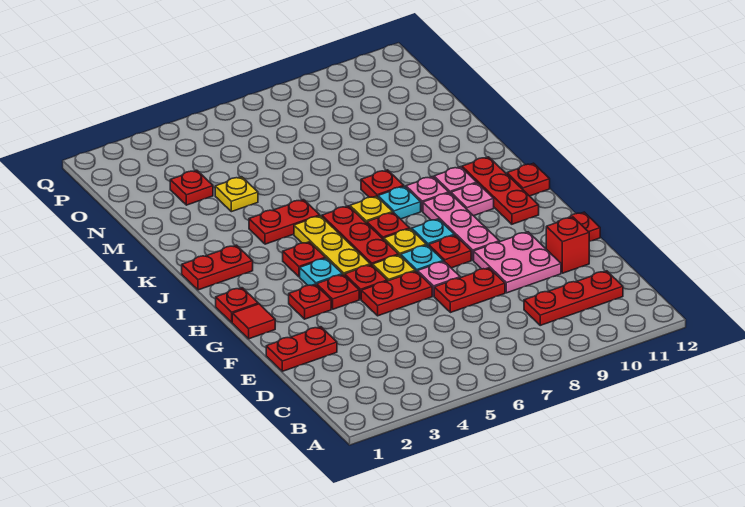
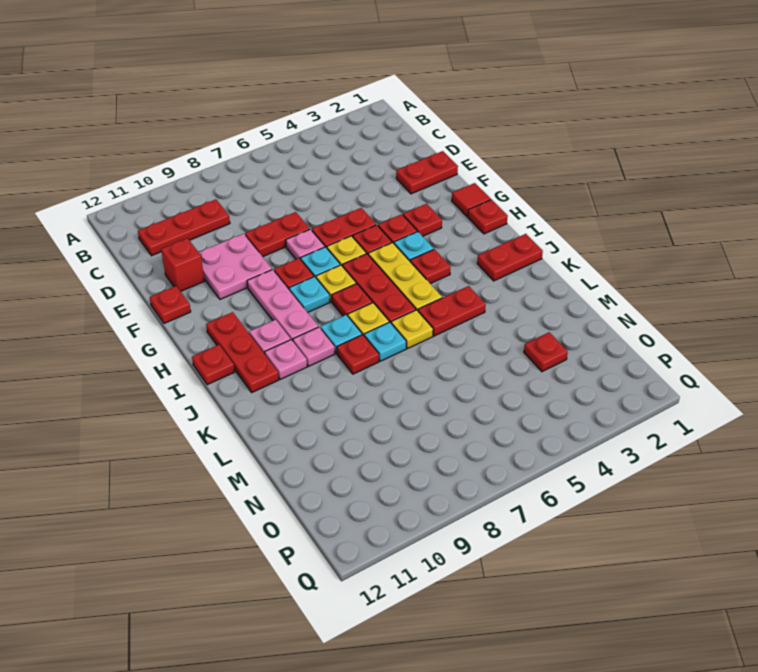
none -> cyan plate K7 level 1
yellow plate M4 level 1 -> yellow plate K6 level 1

